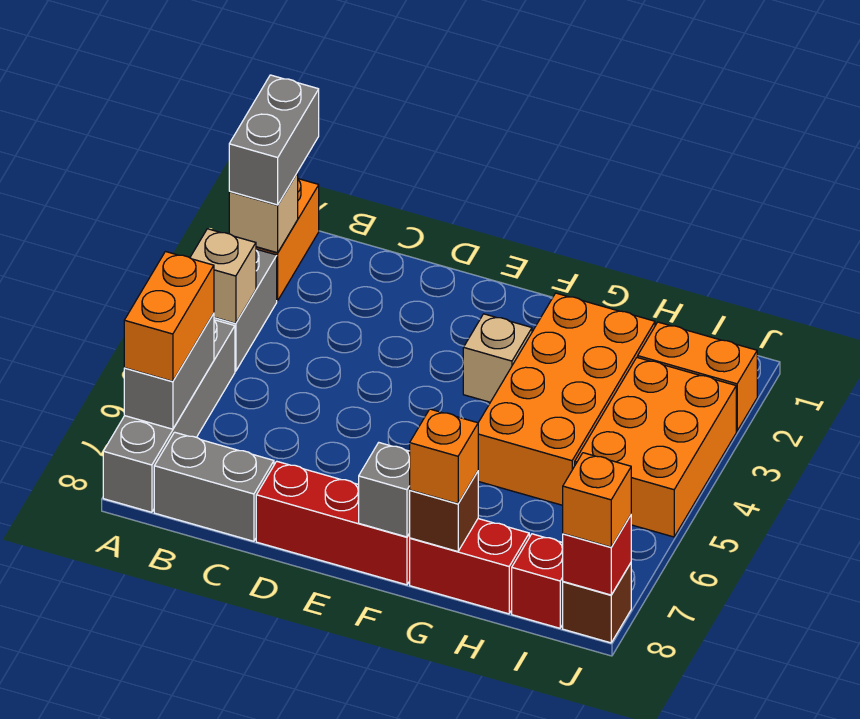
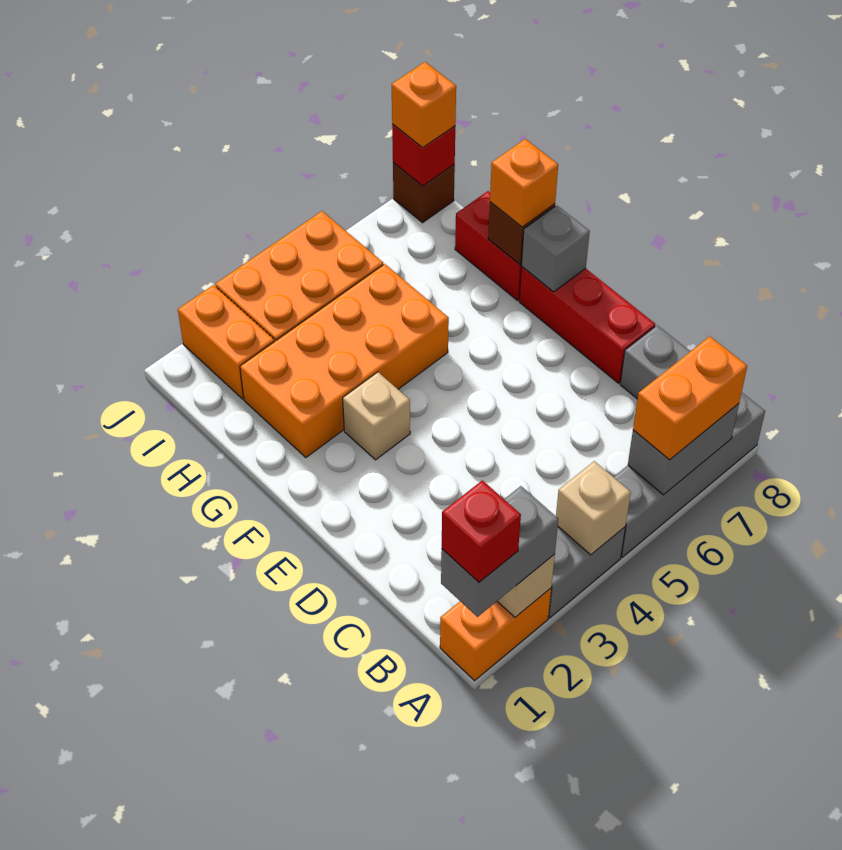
red brick I8 level 1 -> red brick A1 level 4

